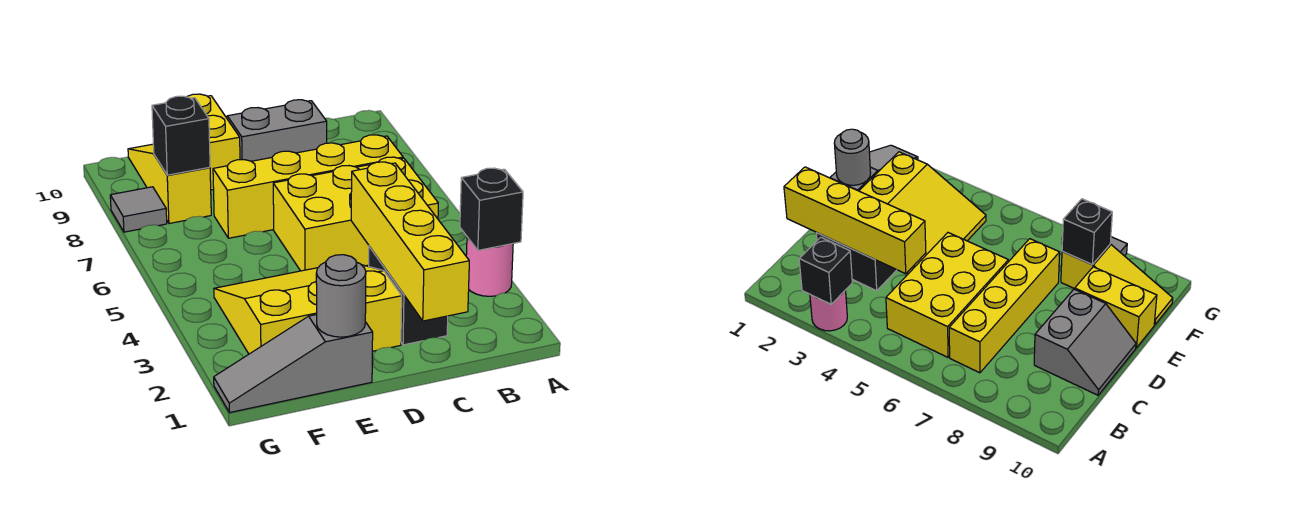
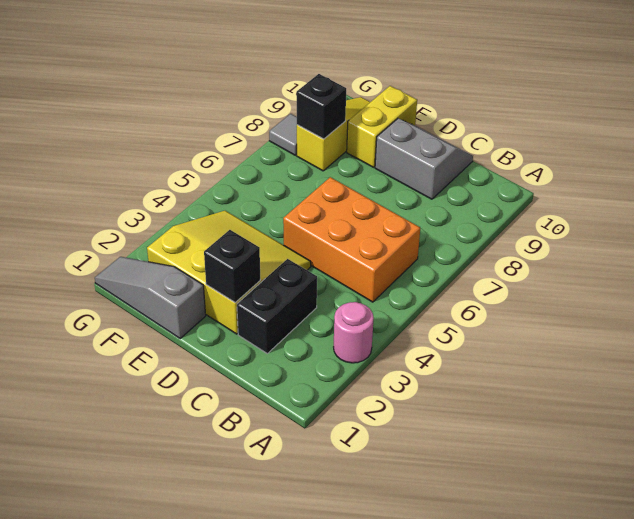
black brick A3 level 2 -> black brick D2 level 2
yellow brick B5:D6 level 1 -> orange brick B5:D6 level 1
yellow brick B7:E7 level 1 -> none
yellow brick C1:C4 level 2 -> none
grey round brick E1 level 2 -> none

